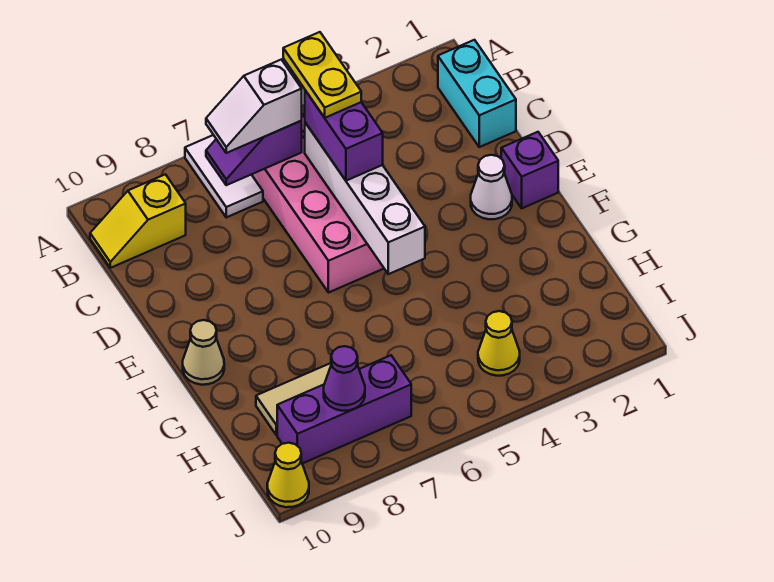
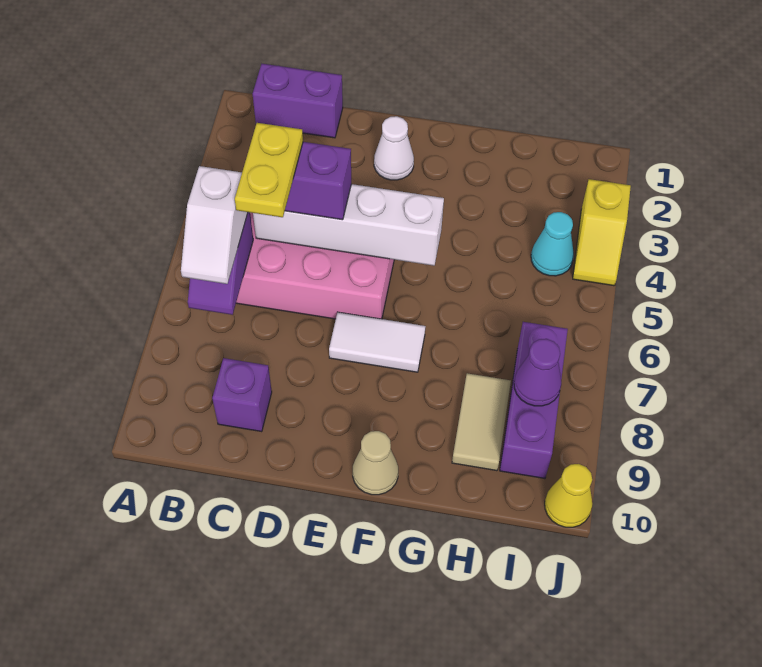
white tile A7:B7 level 1 -> white tile E7:F7 level 1
cyan brick B1:C1 level 1 -> purple brick B1:C1 level 1
yellow plate B5:C5 level 4 -> yellow plate C5:C6 level 4
yellow slope B9:B10 level 1 top 9 -> yellow slope J3:J4 level 1 top 3
purple brick E1 level 1 -> purple brick C9 level 1
yellow cone I4 level 1 -> cyan cone I4 level 1

